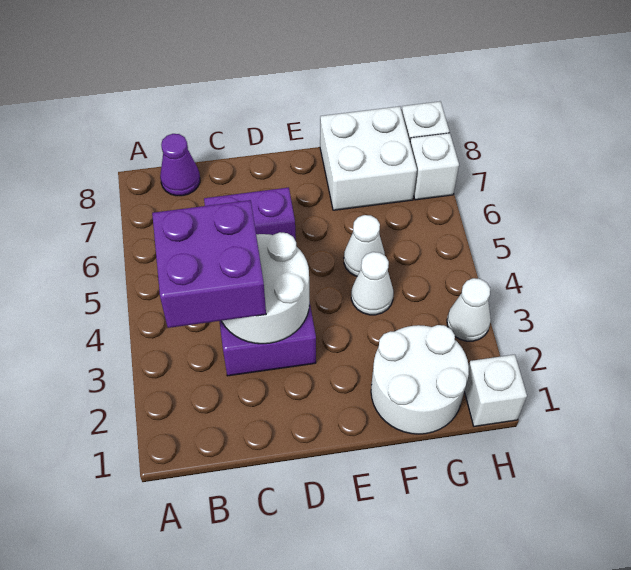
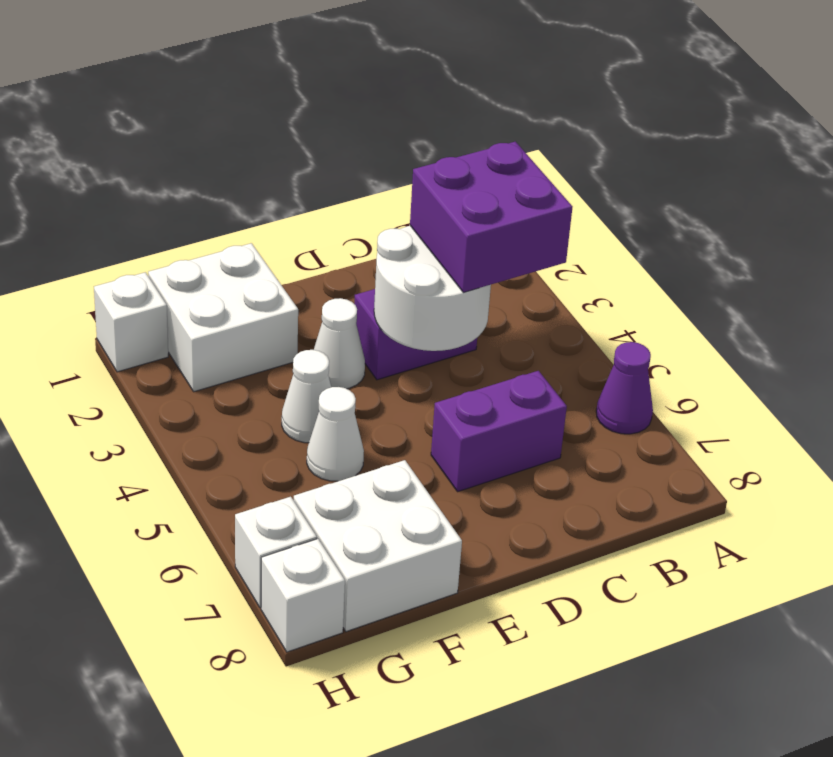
purple cone B8 level 1 -> purple cone A6 level 1
white round brick F1:G2 level 1 -> white brick F1:G2 level 1
white cone H3 level 1 -> white cone E3 level 1

